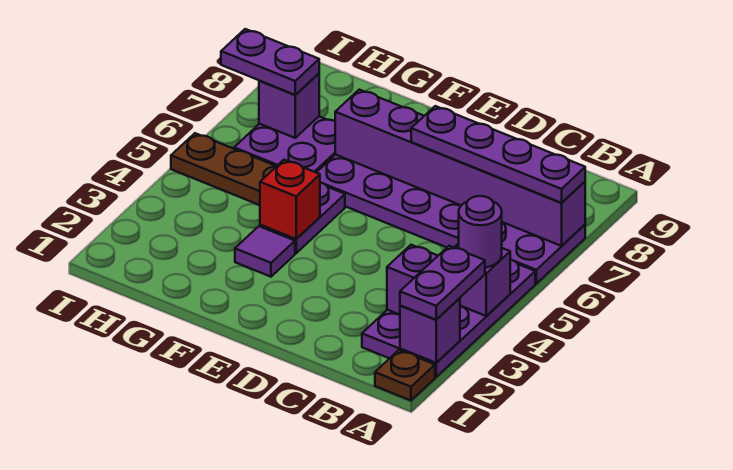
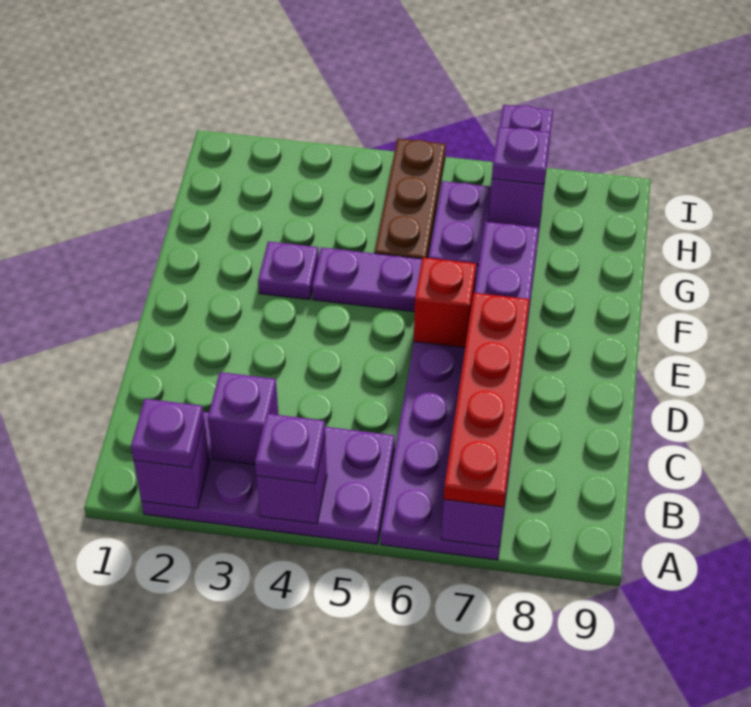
brown plate A1 level 1 -> none
purple plate A2:A3 level 3 -> purple plate A2 level 3
purple round brick A4 level 3 -> purple plate A4 level 3
purple plate A7:D7 level 3 -> red plate A7:D7 level 3
purple tile F3 level 1 -> purple plate F3 level 1
red brick F4 level 2 -> red brick E6 level 2
purple brick H7 level 2 -> purple brick H7:I7 level 2
purple plate H7:I7 level 3 -> purple plate H7 level 3

